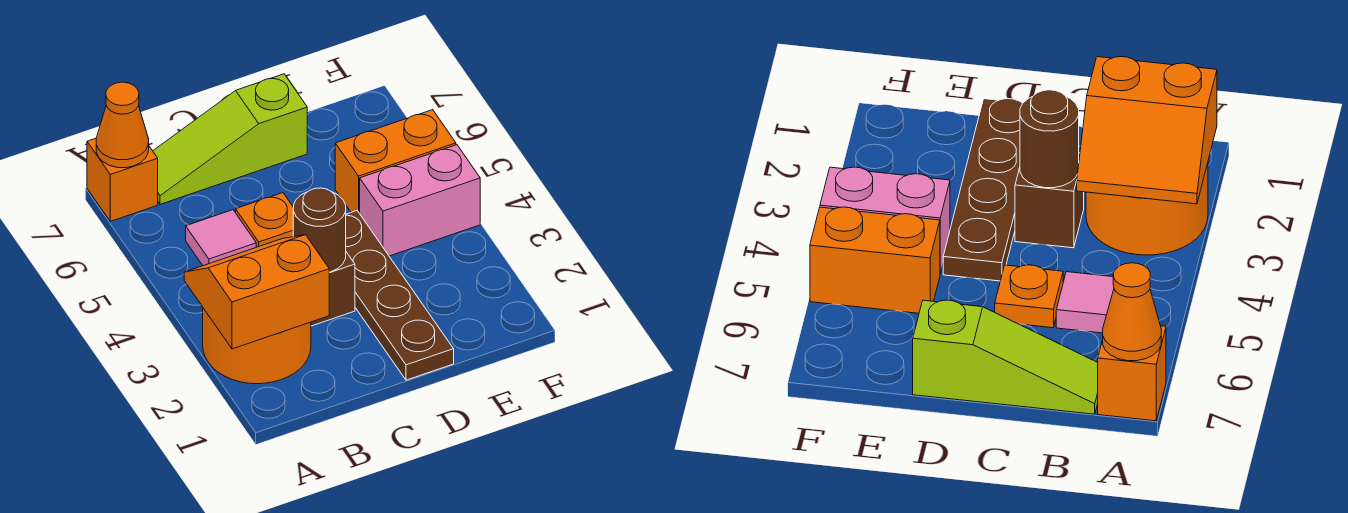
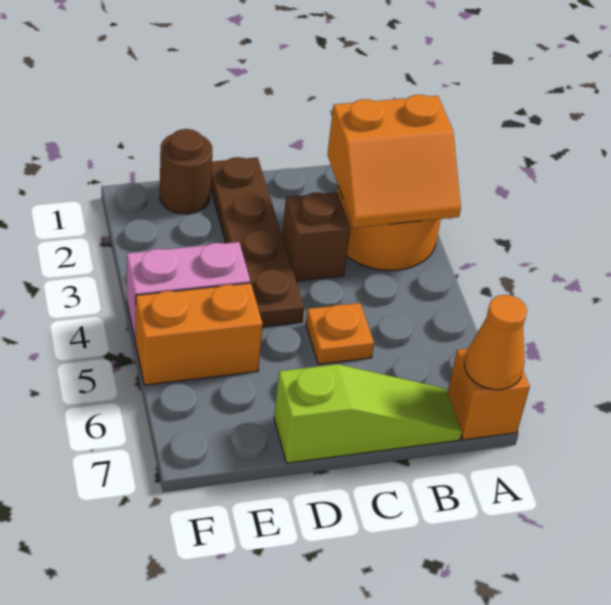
pink tile B5 level 1 -> none
brown round brick C3 level 2 -> brown round brick E1 level 1

